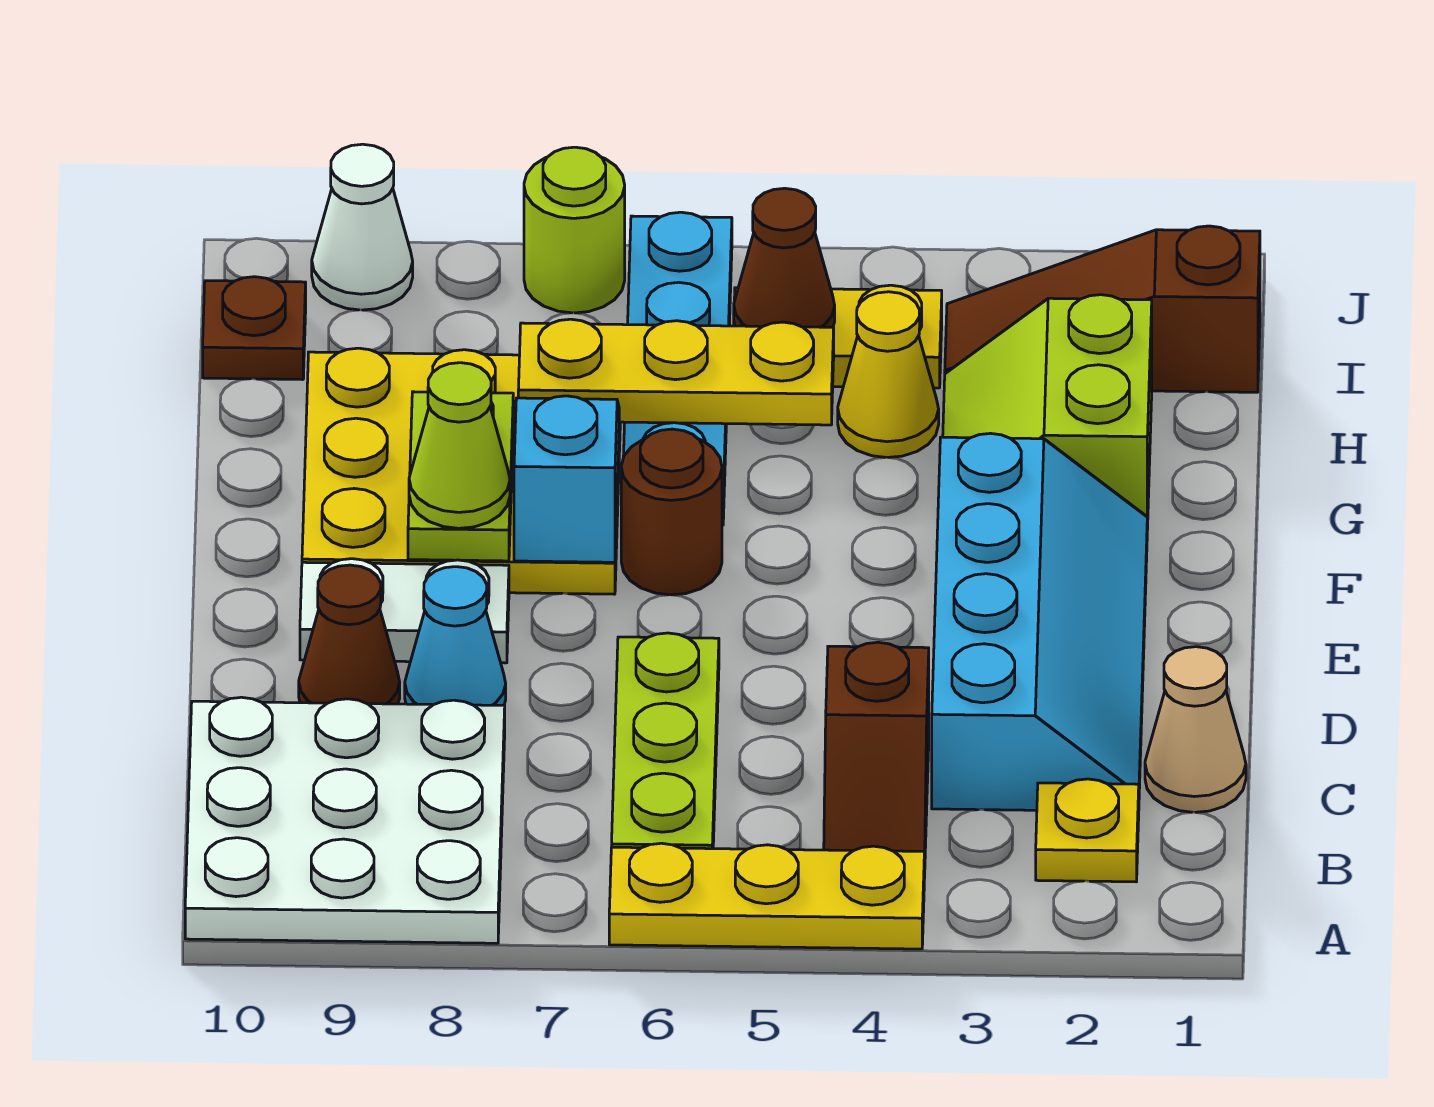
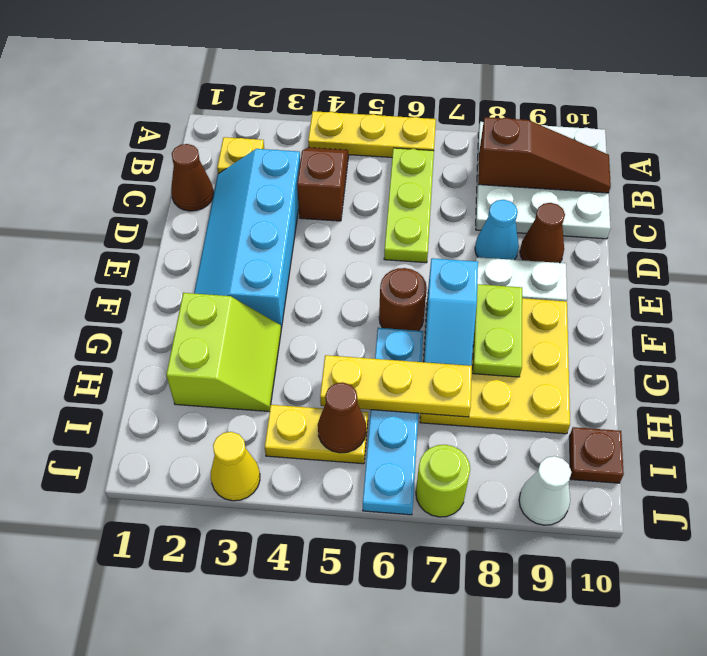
tan cone C1 level 1 -> brown cone C1 level 1
lime cone F8 level 3 -> none
yellow cone H4 level 1 -> yellow cone J3 level 1
brown slope I1:I3 level 1 top 1 -> brown slope B8:B10 level 2 top 8

